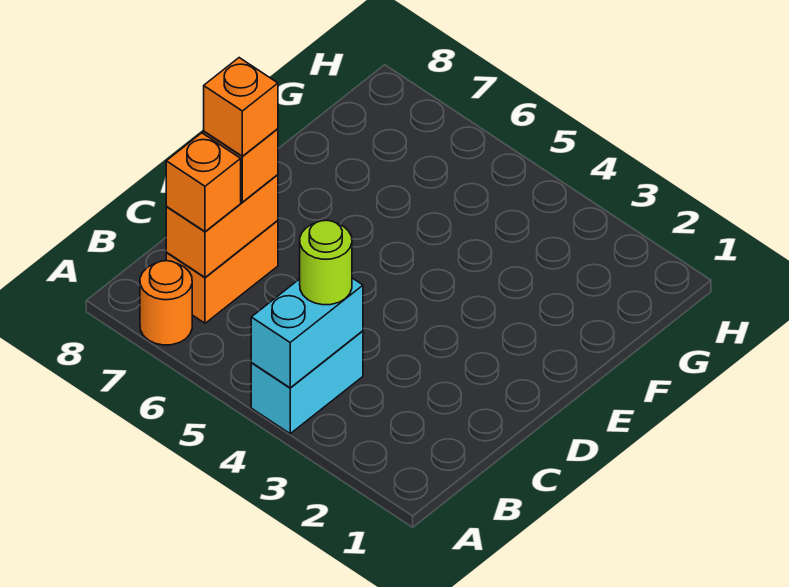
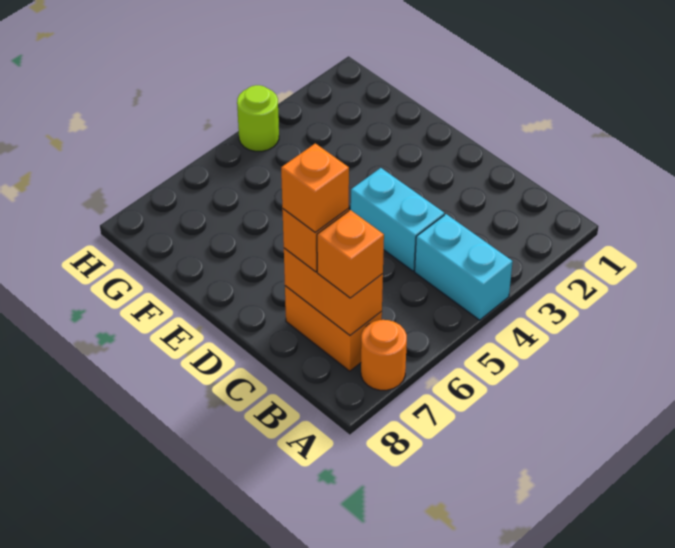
cyan brick A4:B4 level 2 -> cyan brick C4:D4 level 1
lime round brick B4 level 3 -> lime round brick H4 level 1

